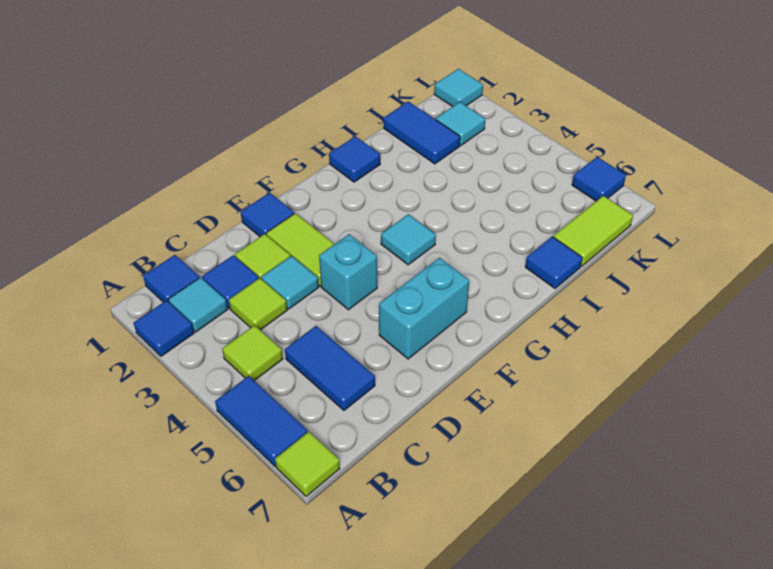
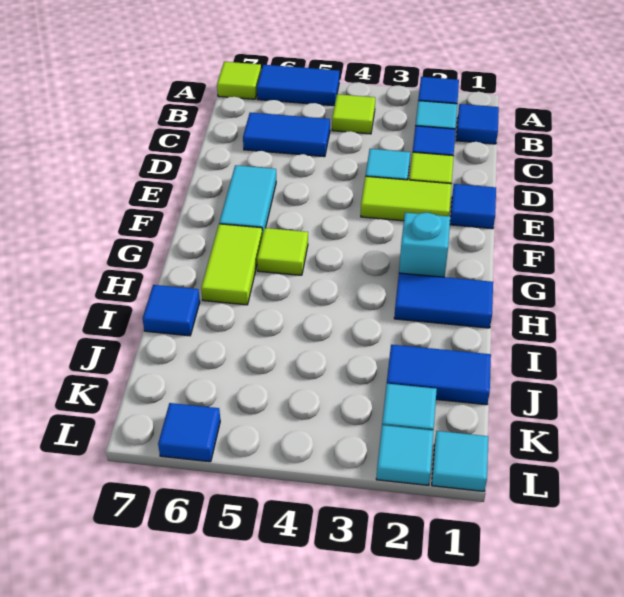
lime tile C3 level 1 -> lime tile G5 level 1
cyan brick E4 level 1 -> cyan brick G2 level 1
cyan brick E6:F6 level 1 -> cyan tile E6:F6 level 1
cyan tile G4 level 1 -> cyan tile L2 level 1
blue tile H1 level 1 -> blue tile H1:H2 level 1
lime tile J7:K7 level 1 -> lime tile G6:H6 level 1

